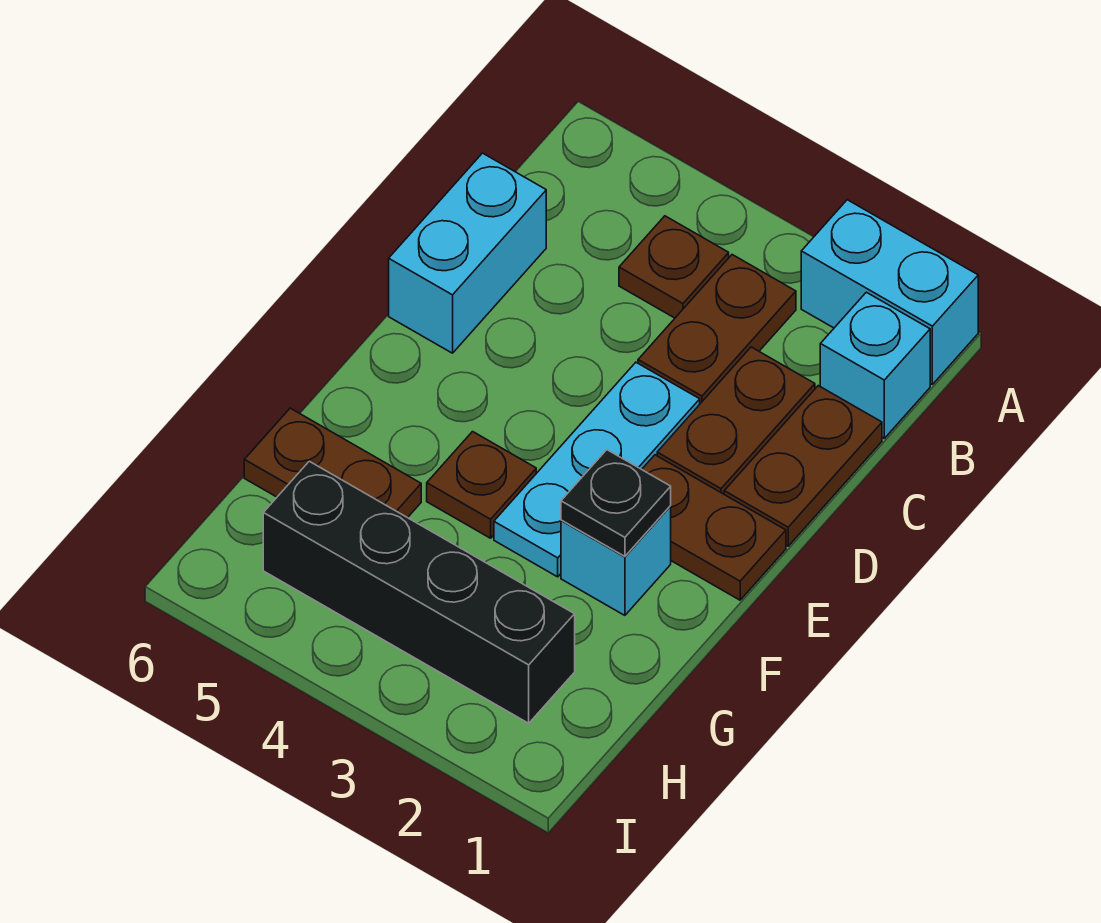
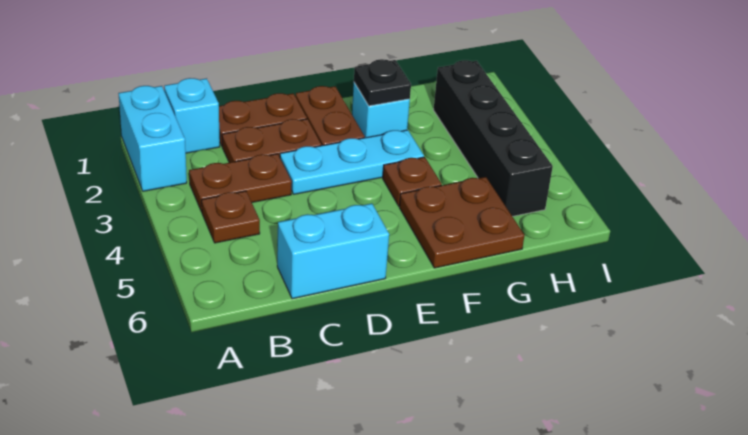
brown plate G5:G6 level 1 -> brown plate F5:G6 level 1

